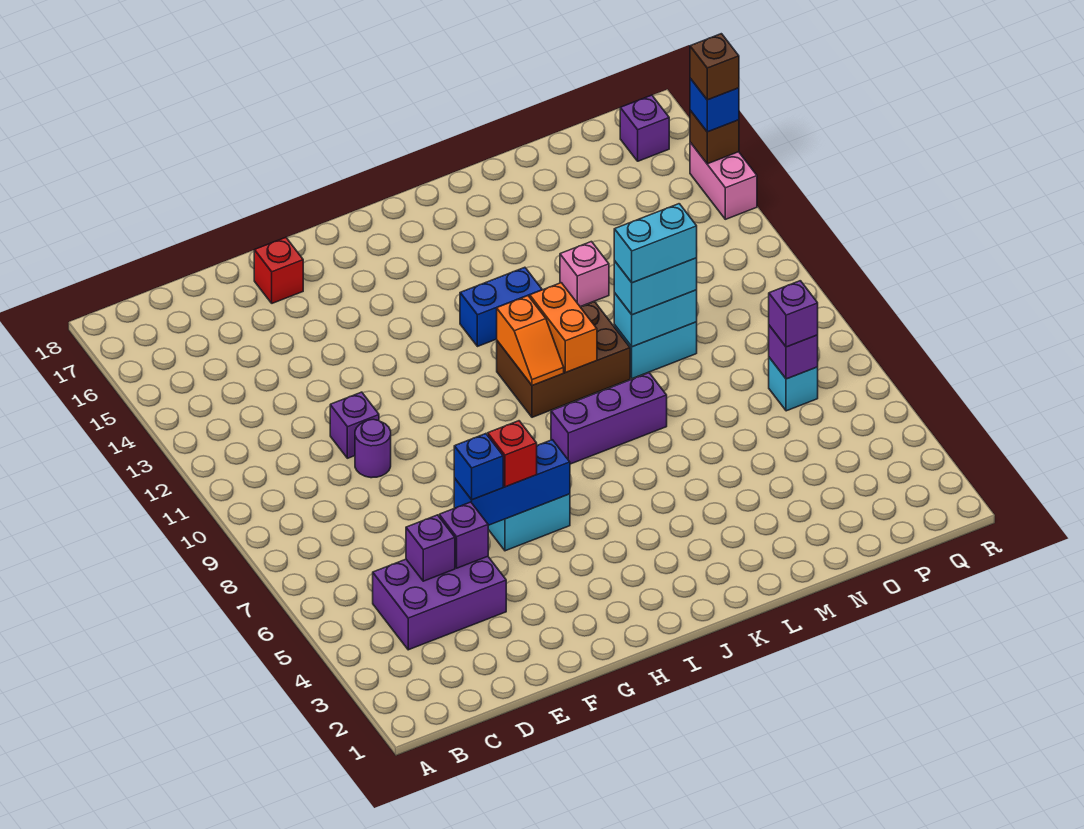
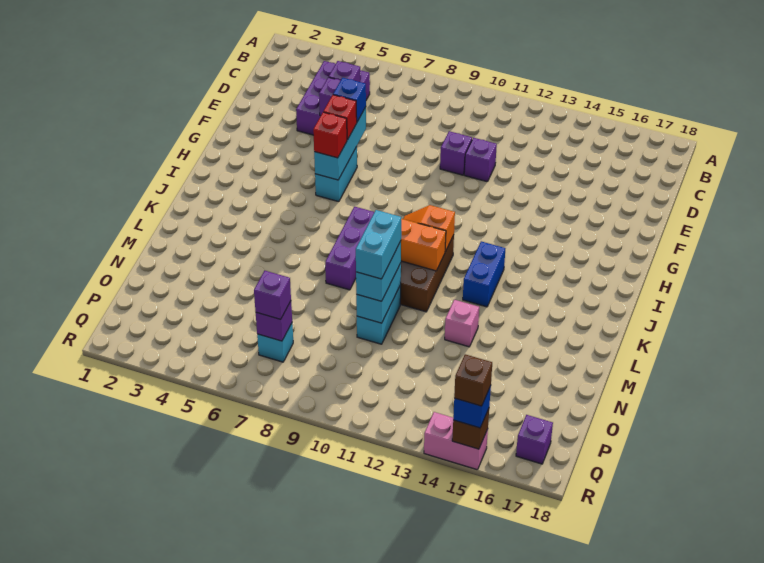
purple round brick E10 level 1 -> purple brick E10 level 1
blue brick F6:H6 level 2 -> cyan brick F6:H6 level 2
red brick F17 level 1 -> red brick H6 level 3

